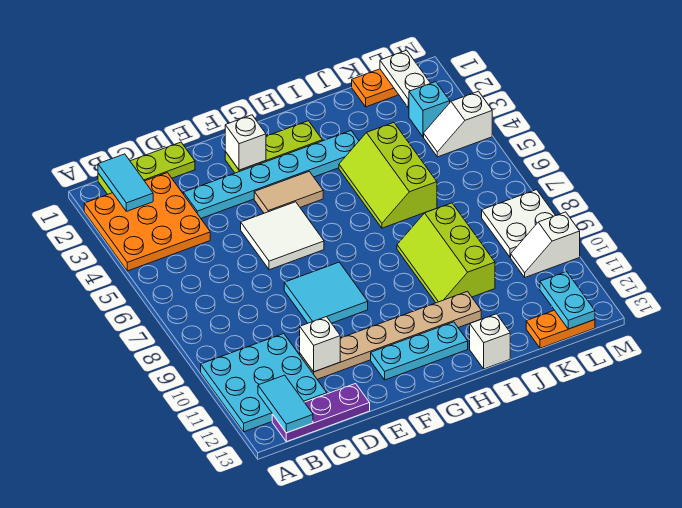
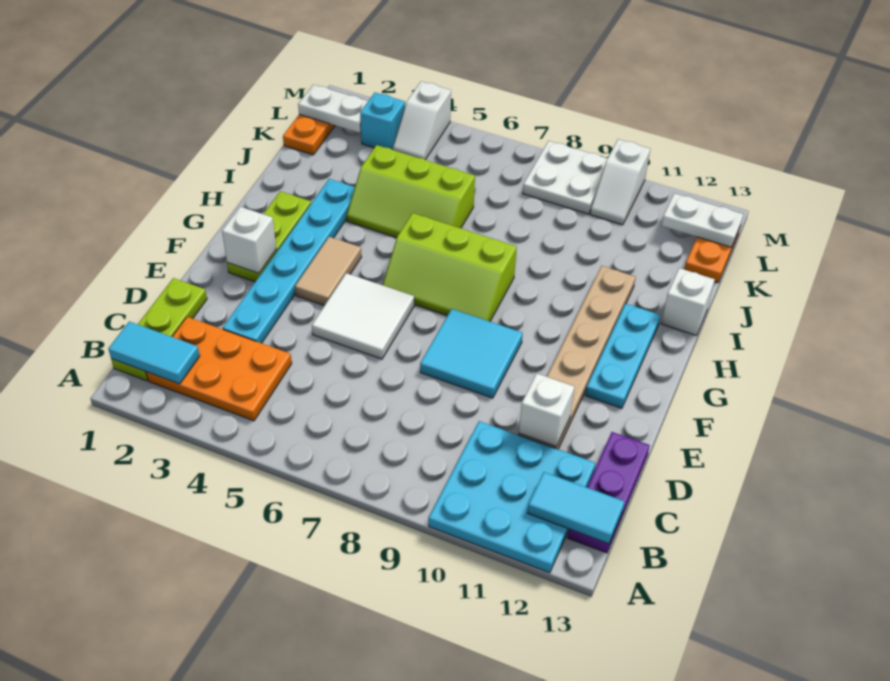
orange plate A2:C4 level 1 -> orange plate B2:C4 level 1
lime slope I8:J10 level 1 top J -> lime slope G6:H8 level 1 top H
cyan plate L12:L13 level 2 -> white plate L12:L13 level 2

